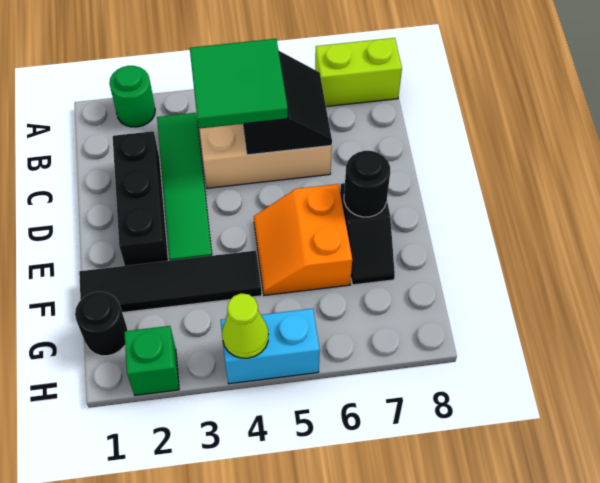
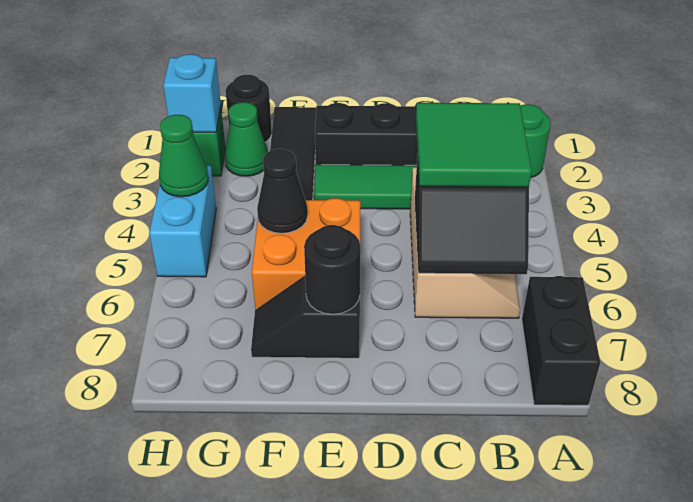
lime brick A7:A8 level 1 -> black brick A7:A8 level 1
orange slope E5:F6 level 1 top 6 -> orange brick E5:F6 level 1
none -> black cone F5 level 2
none -> green cone G2 level 1
none -> cyan brick H2 level 2
lime cone H4 level 2 -> green cone H4 level 2

